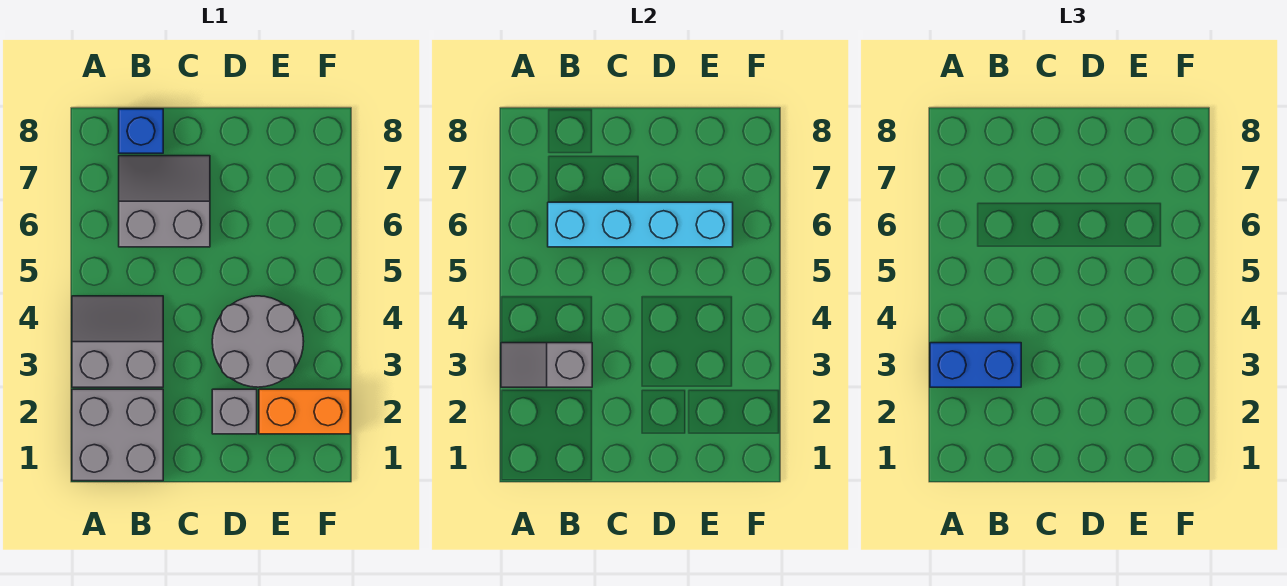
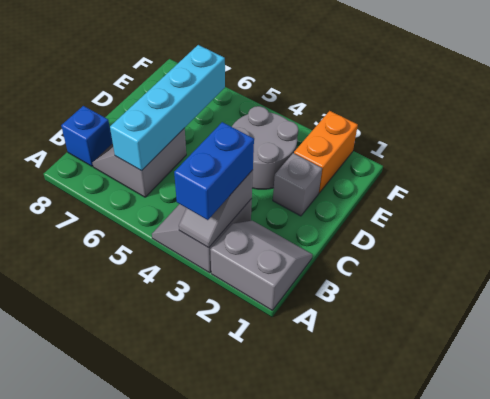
grey brick A1:B2 level 1 -> grey slope A1:B2 level 1 top A

